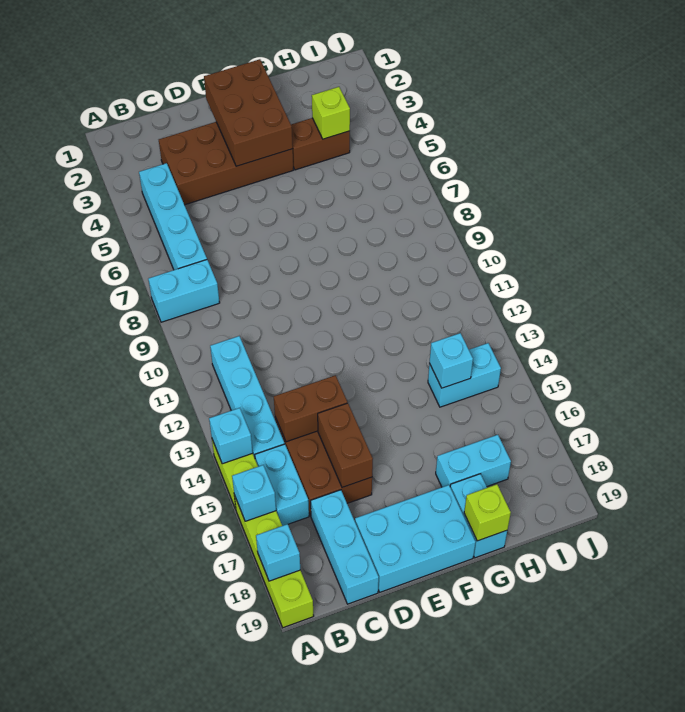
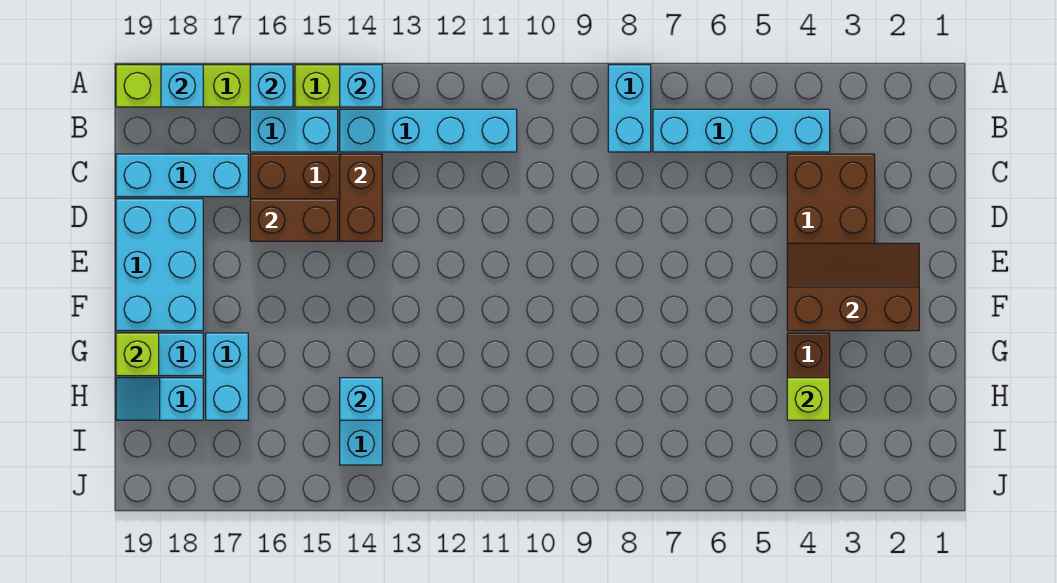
brown brick E2:F4 level 2 -> brown slope E2:F4 level 2 top F
none -> cyan slope H18:H19 level 1 top 18

